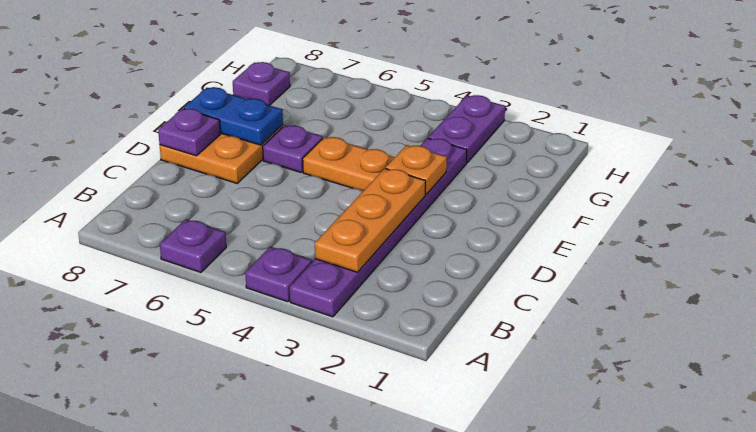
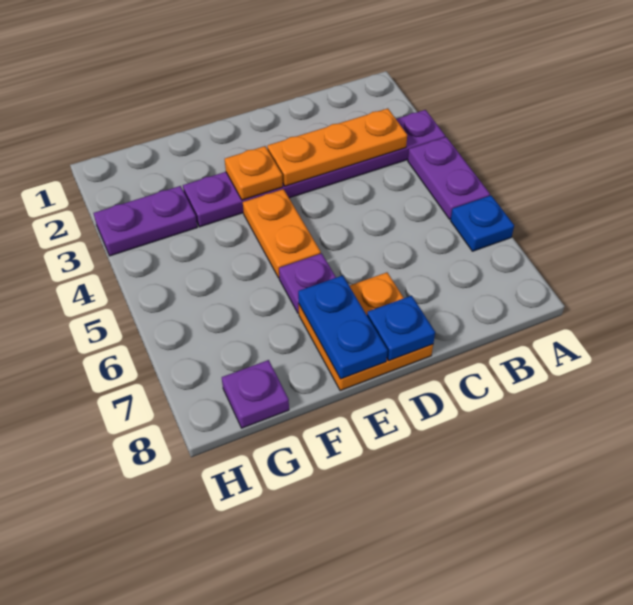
purple plate A4 level 1 -> purple plate A4:A5 level 1
purple plate A6 level 1 -> blue plate A6 level 1
purple plate D8 level 2 -> blue plate D8 level 2

